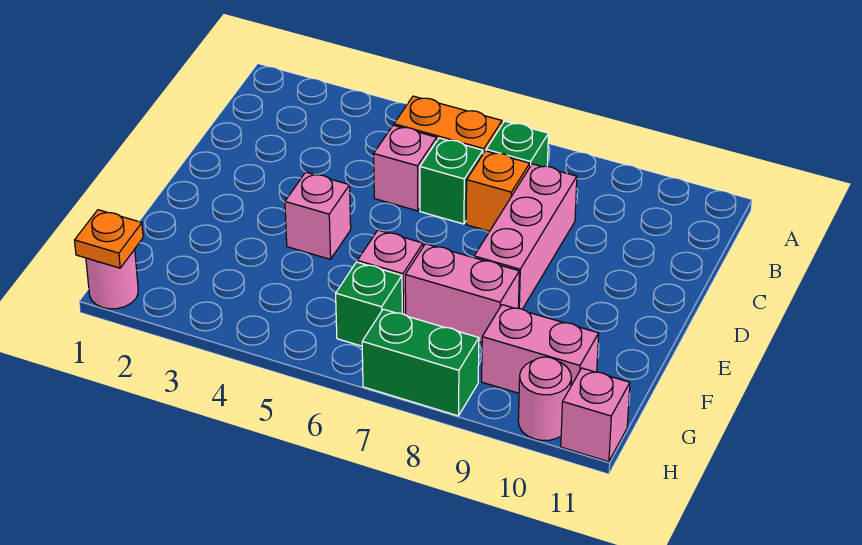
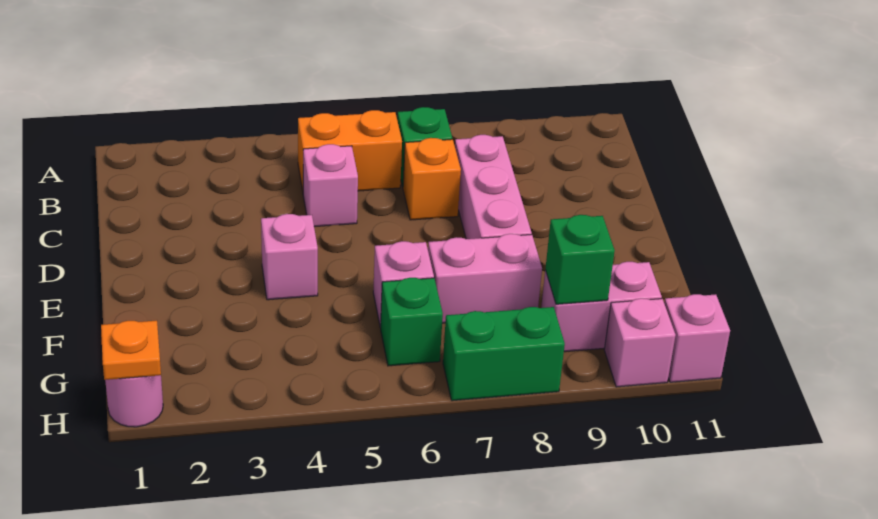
green brick C6 level 1 -> green brick G9 level 2
pink round brick H10 level 1 -> pink brick H10 level 1

